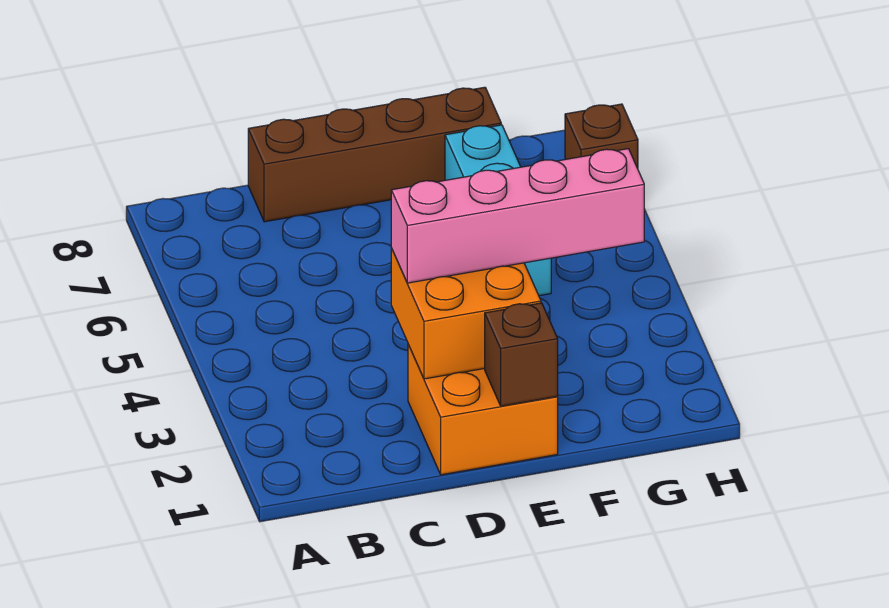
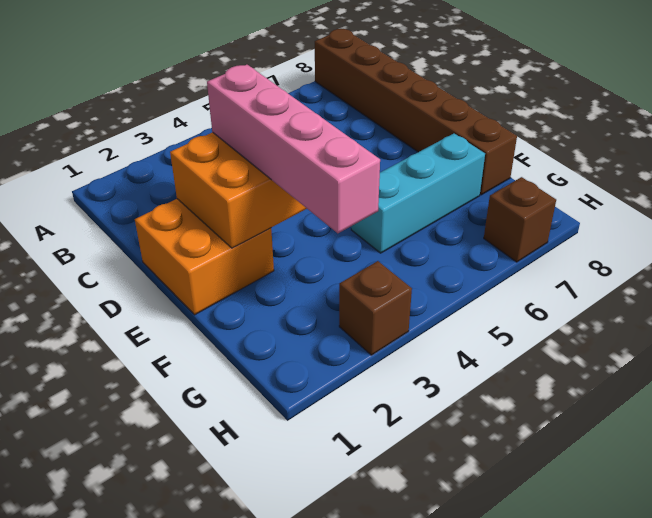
brown brick C8:F8 level 1 -> brown brick A8:F8 level 1
brown brick E1 level 2 -> brown brick H3 level 1

